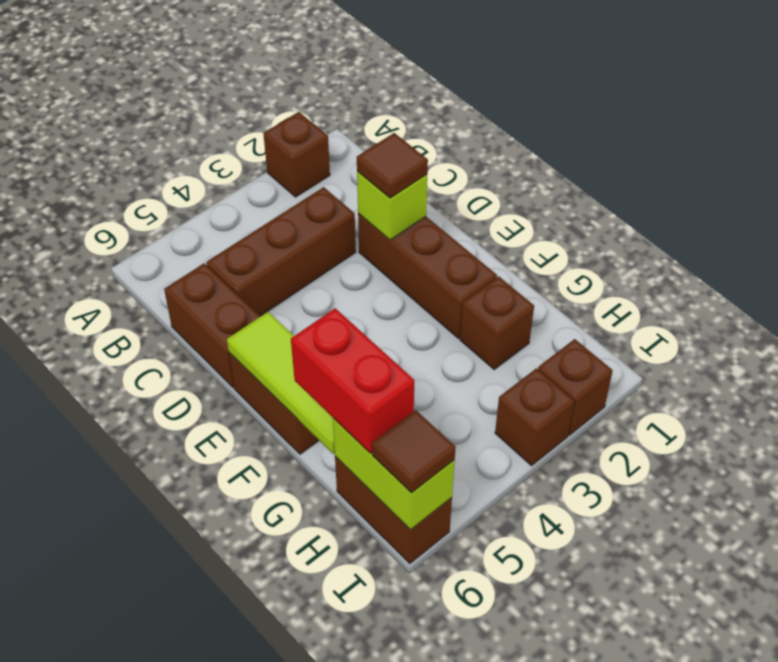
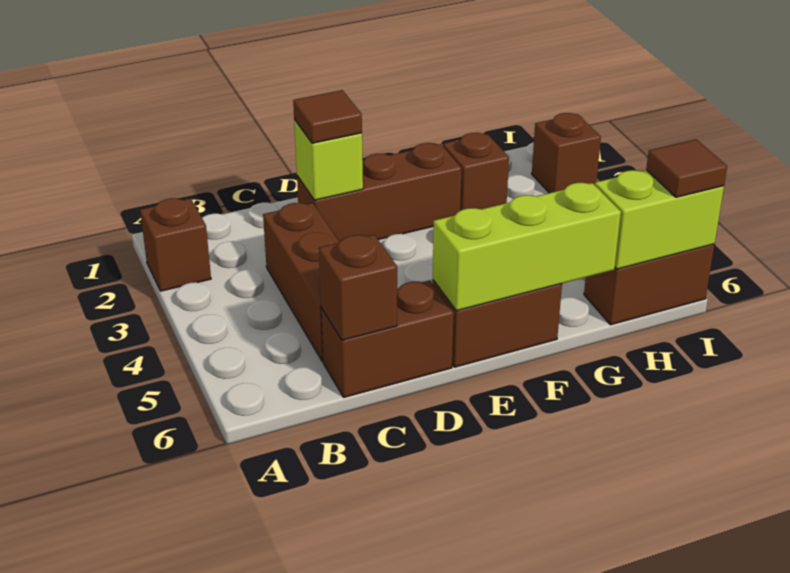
lime tile E6:G6 level 2 -> lime brick E6:G6 level 2
red brick G6:H6 level 3 -> none
brown brick I3 level 1 -> brown brick C6 level 2

